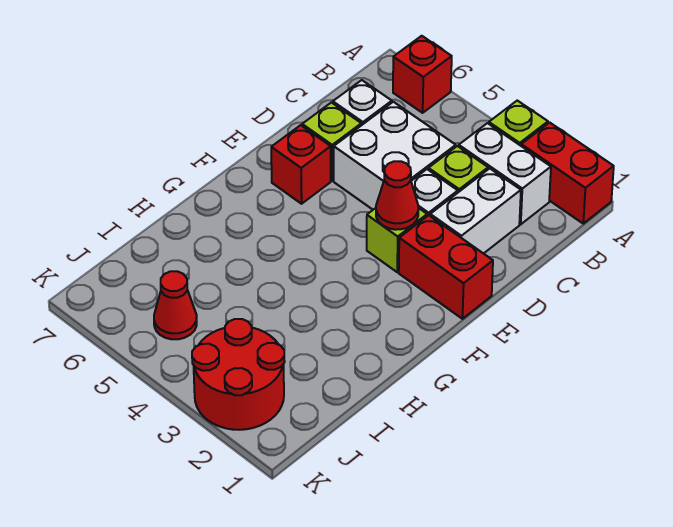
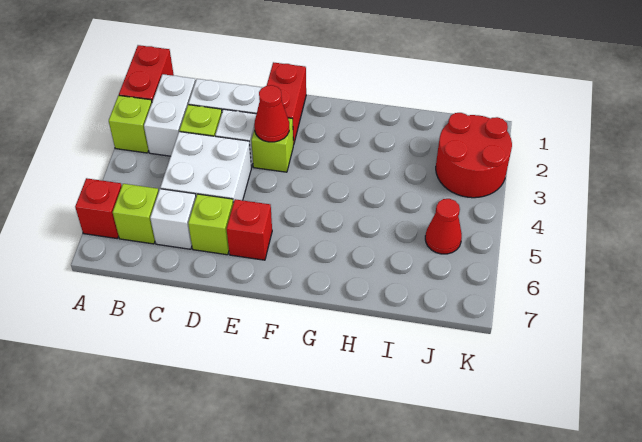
none -> lime brick B6 level 1

